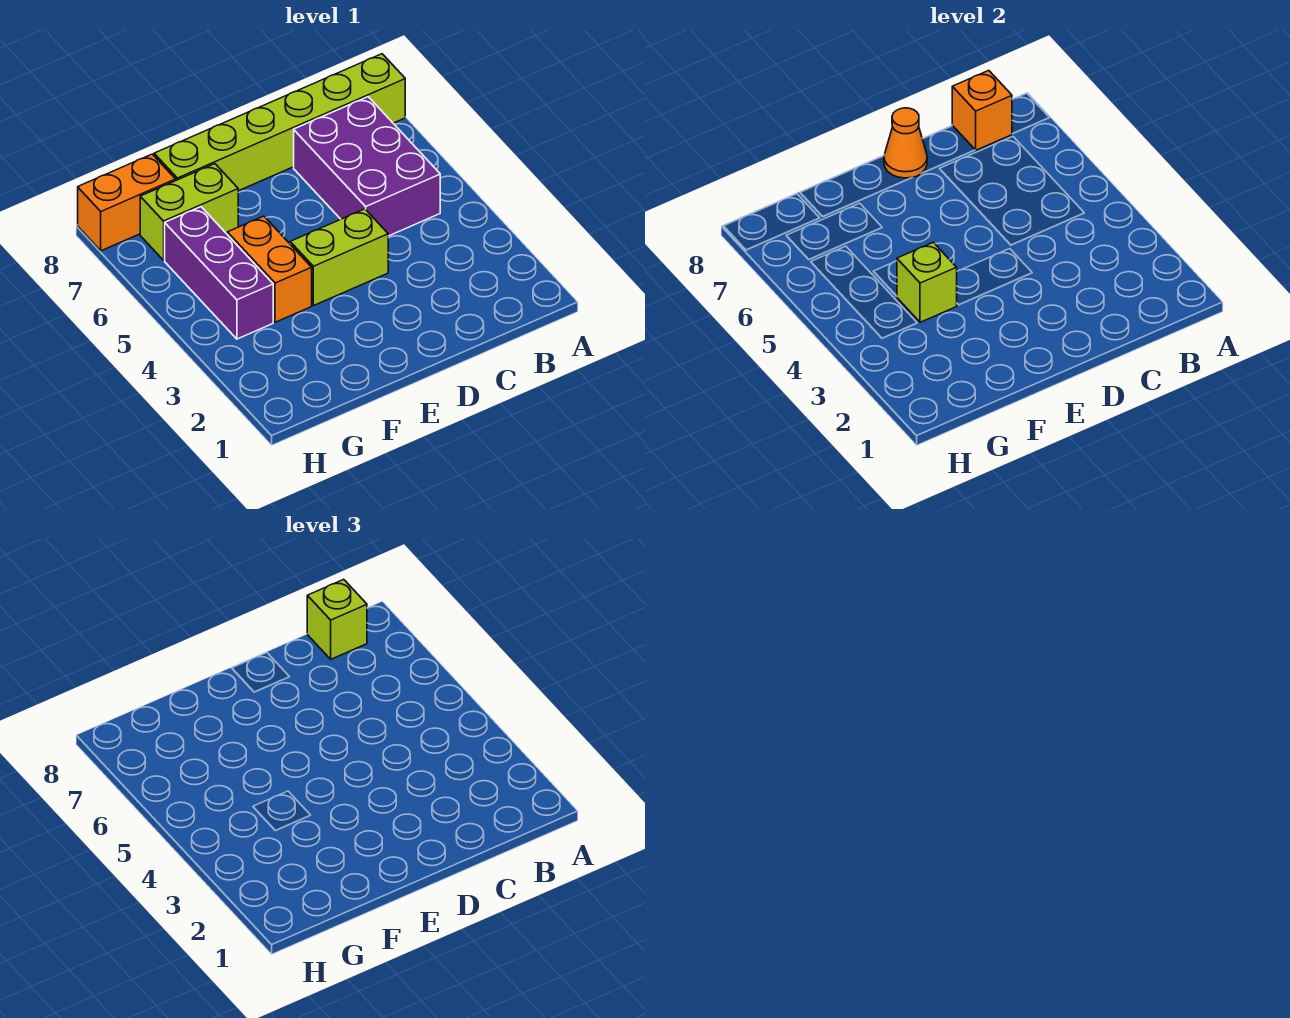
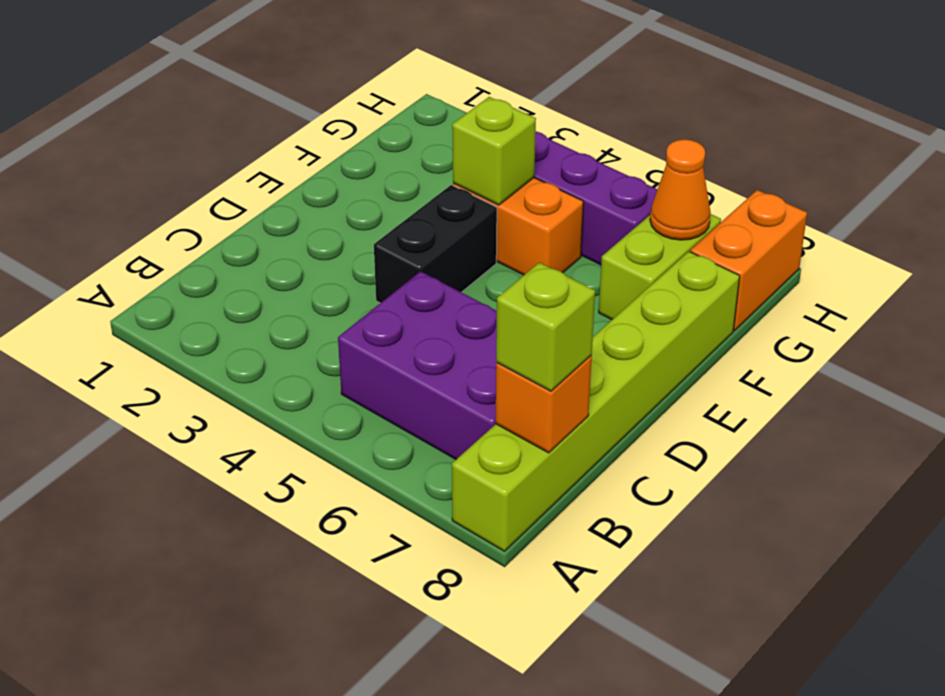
lime brick D4:E4 level 1 -> black brick D4:E4 level 1
orange cone D8 level 2 -> orange cone G7 level 2

